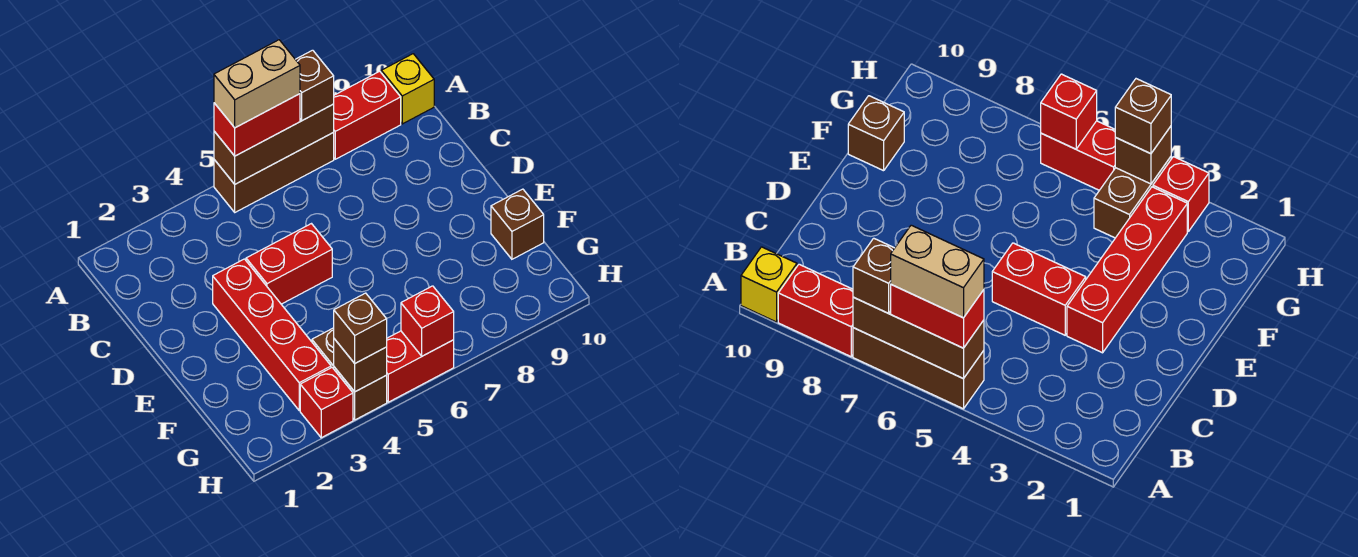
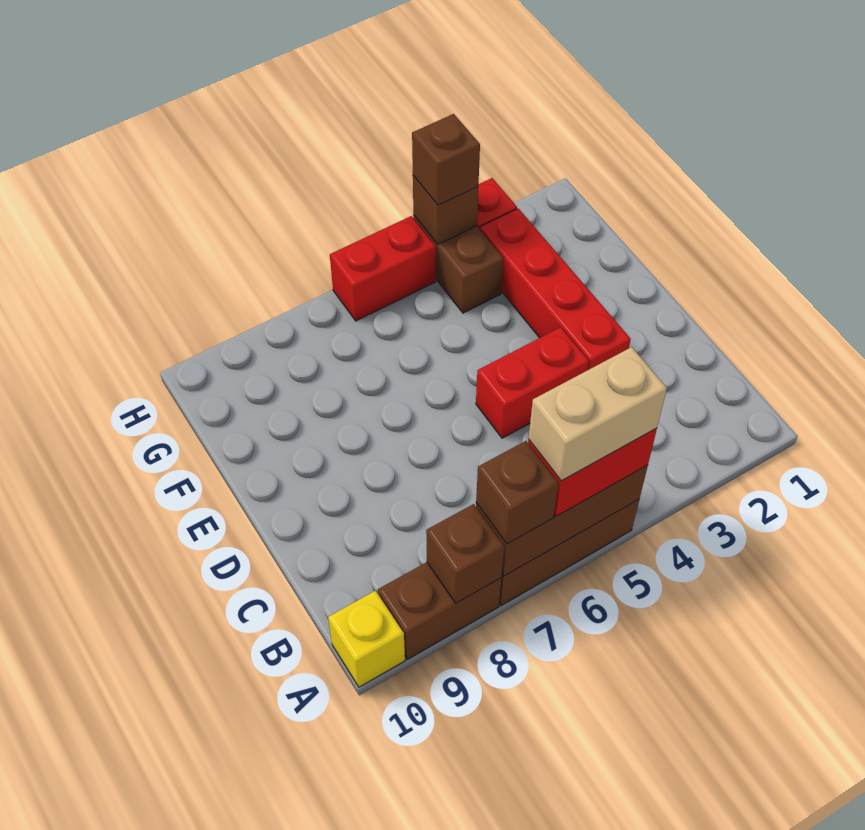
red brick A8:A9 level 1 -> brown brick A8:A9 level 1
brown brick F10 level 1 -> brown brick A8 level 2
red brick H6 level 2 -> none

